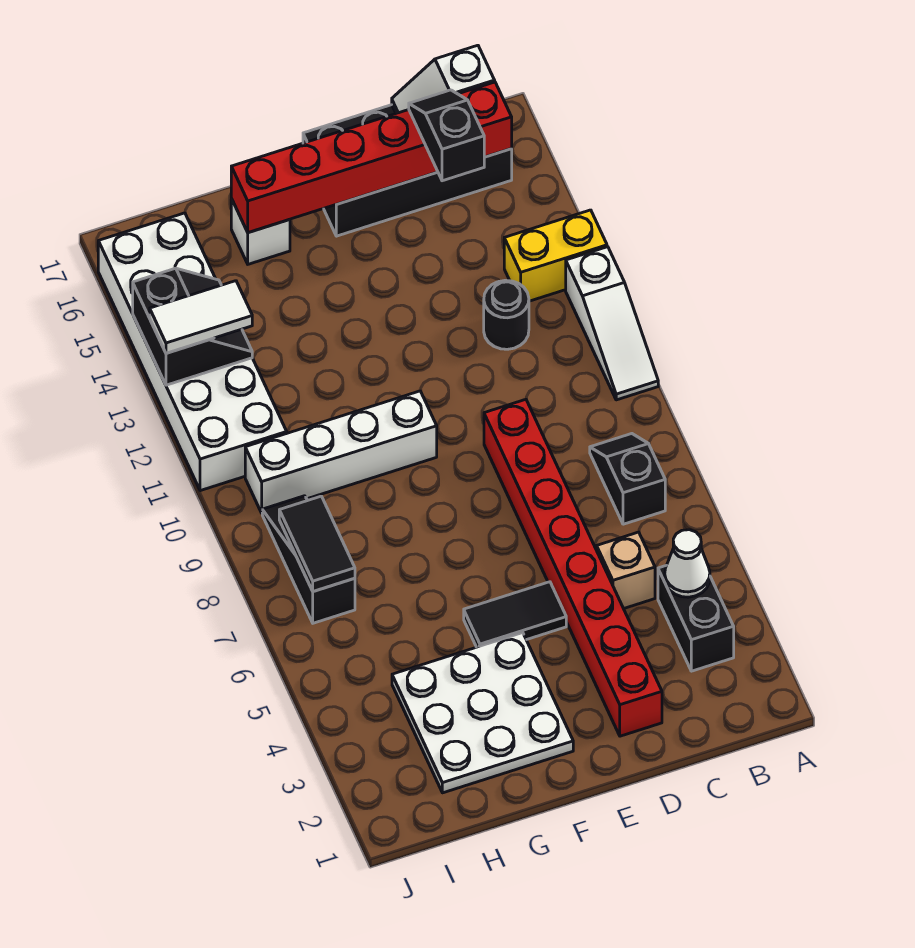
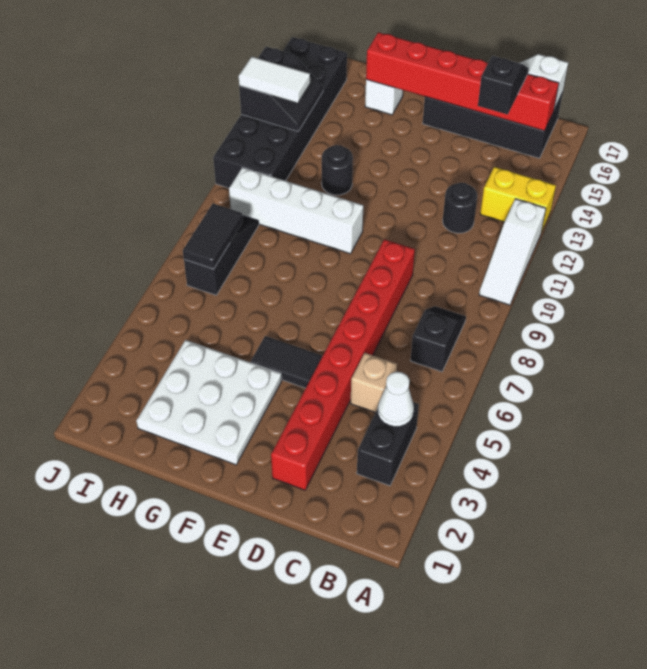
none -> black round brick G12 level 1
white brick I11:J16 level 1 -> black brick I11:J16 level 1

